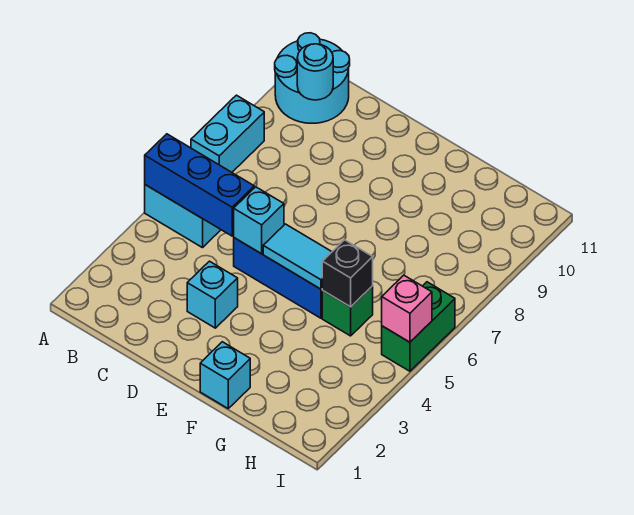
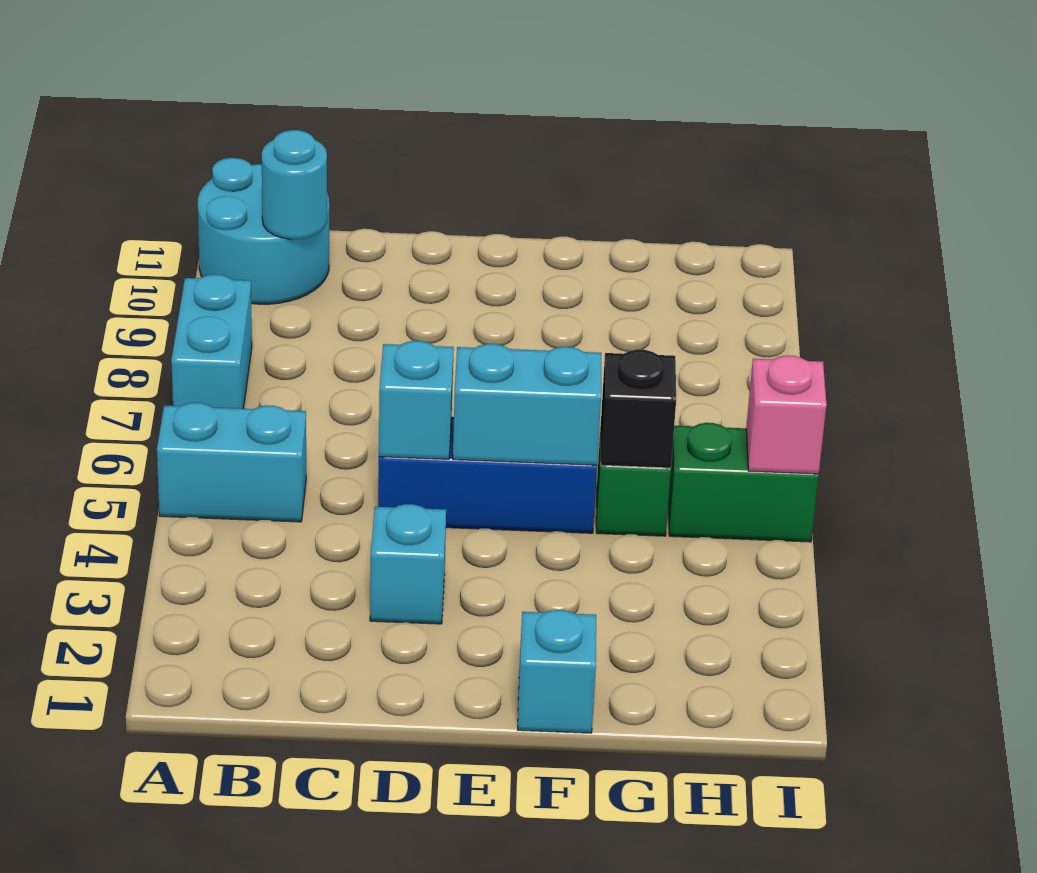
blue brick A5:C5 level 2 -> none
cyan tile E5:F5 level 2 -> cyan brick E5:F5 level 2
green brick I5:I6 level 1 -> green brick H5:I5 level 1

